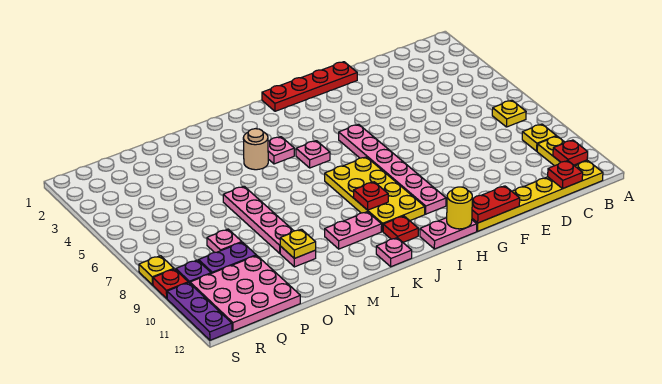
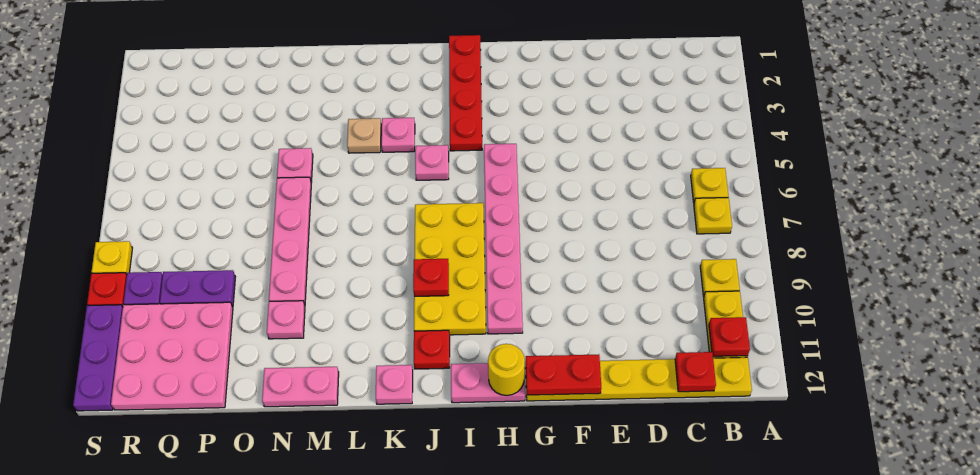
red plate F1:I1 level 1 -> red plate I1:I4 level 1
pink plate K10:L10 level 1 -> pink plate M12:N12 level 1
tan round brick L4 level 1 -> tan plate L4 level 1
yellow plate N10 level 2 -> yellow plate B6 level 1
pink plate P8 level 1 -> pink plate N5 level 1

